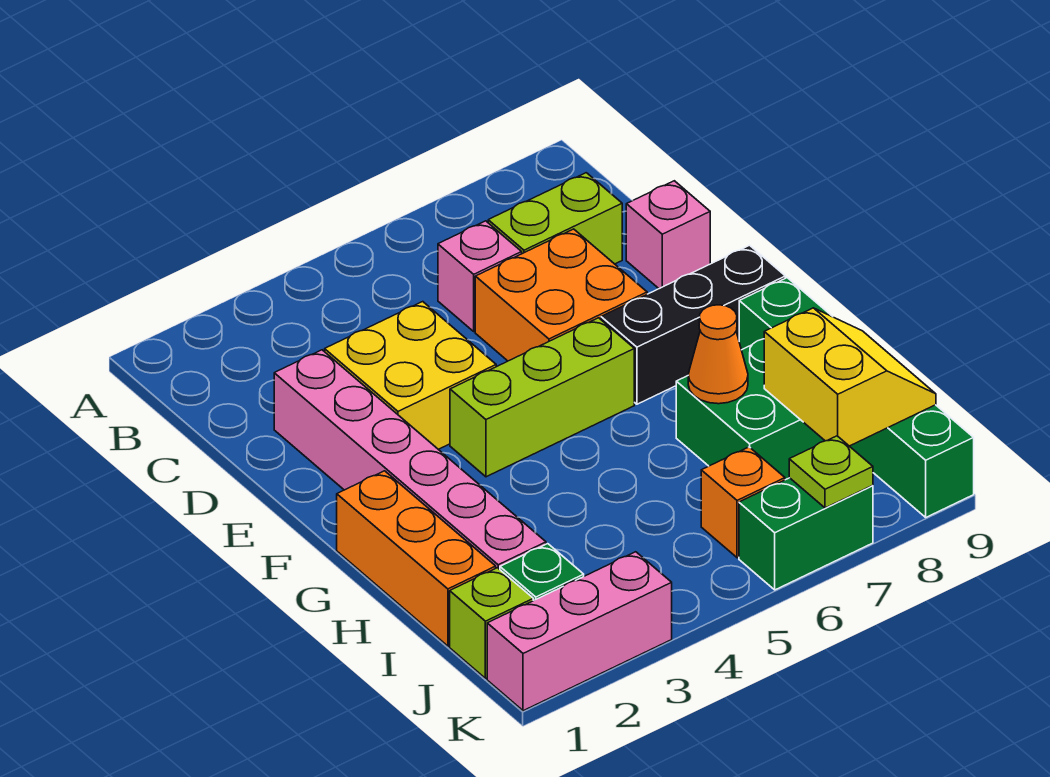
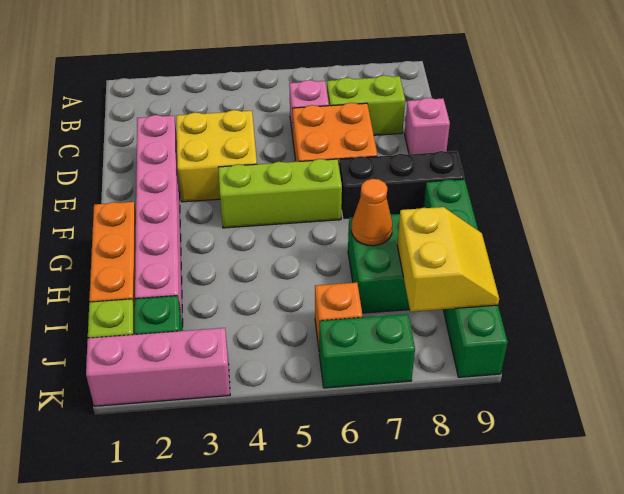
lime plate K7 level 2 -> none

